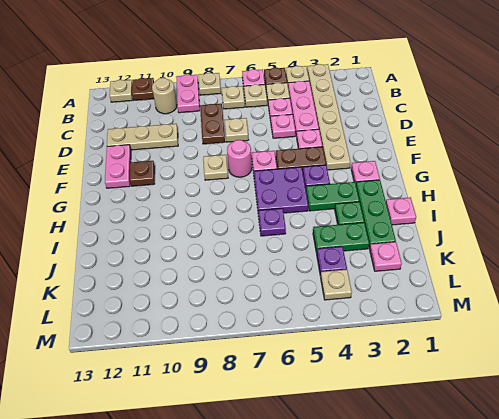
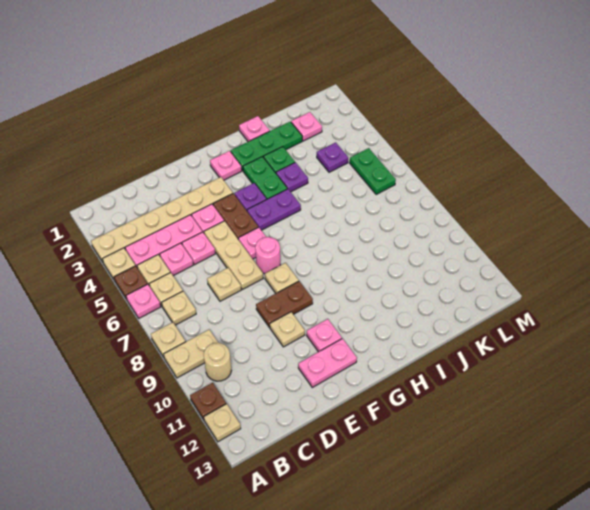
pink plate A9:B9 level 1 -> tan plate A9:B9 level 1
brown plate C8:D8 level 1 -> brown plate E9:F9 level 1
tan plate D10:D12 level 1 -> tan plate E5:E7 level 1
brown plate F11 level 1 -> pink plate F11 level 1
purple plate G5:H6 level 1 -> purple plate G5:H5 level 1
purple plate I6 level 1 -> purple plate I4 level 1
green plate J3:J4 level 1 -> green plate L5:L6 level 1
tan plate L4 level 1 -> tan plate E10 level 1

